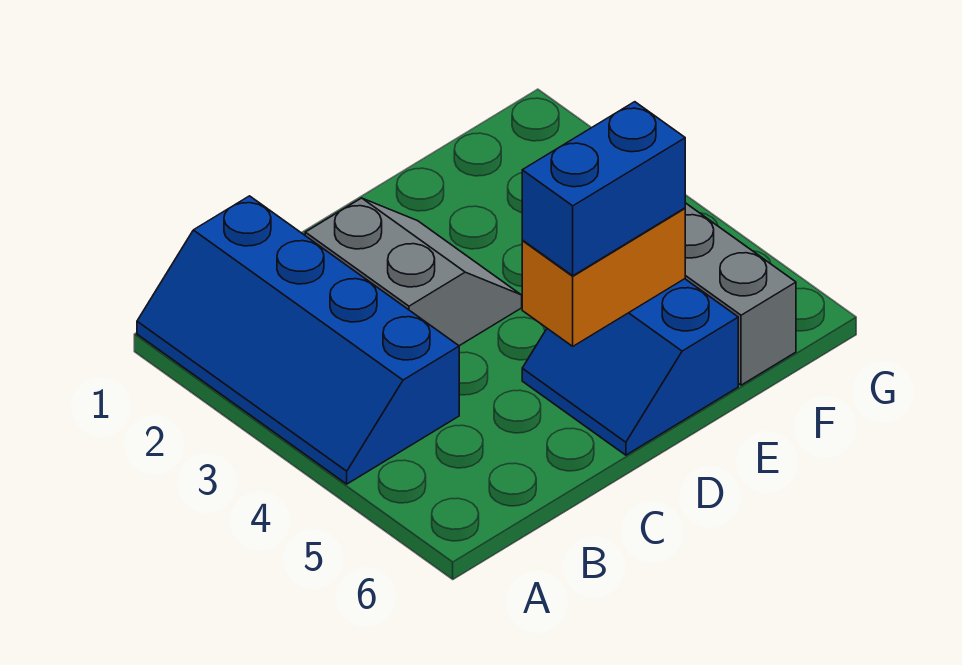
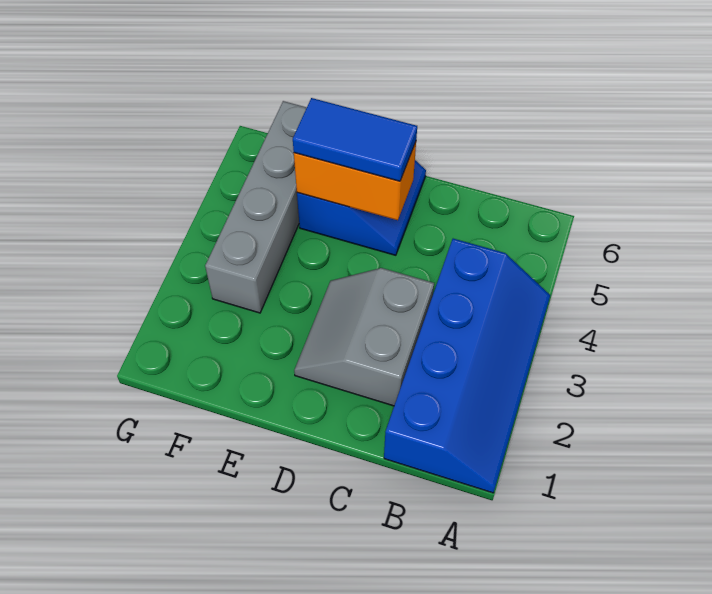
blue brick D5:E5 level 3 -> blue tile D5:E5 level 3

